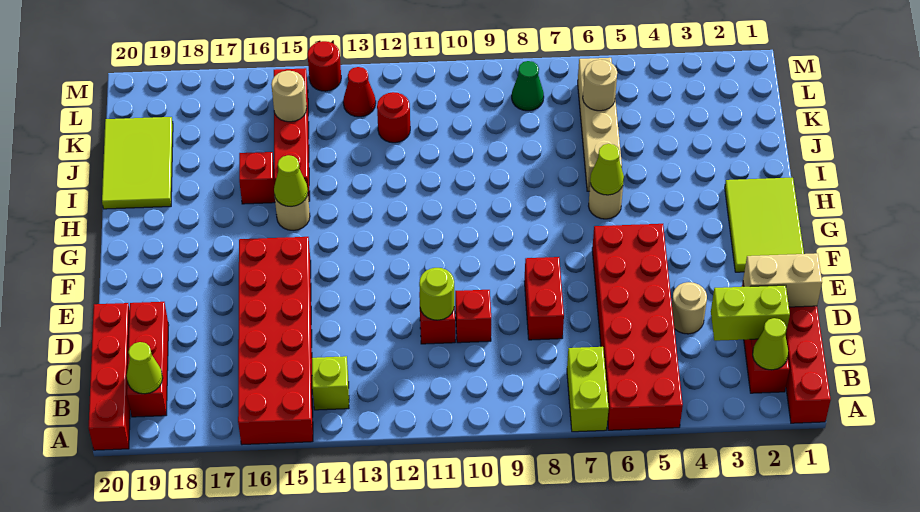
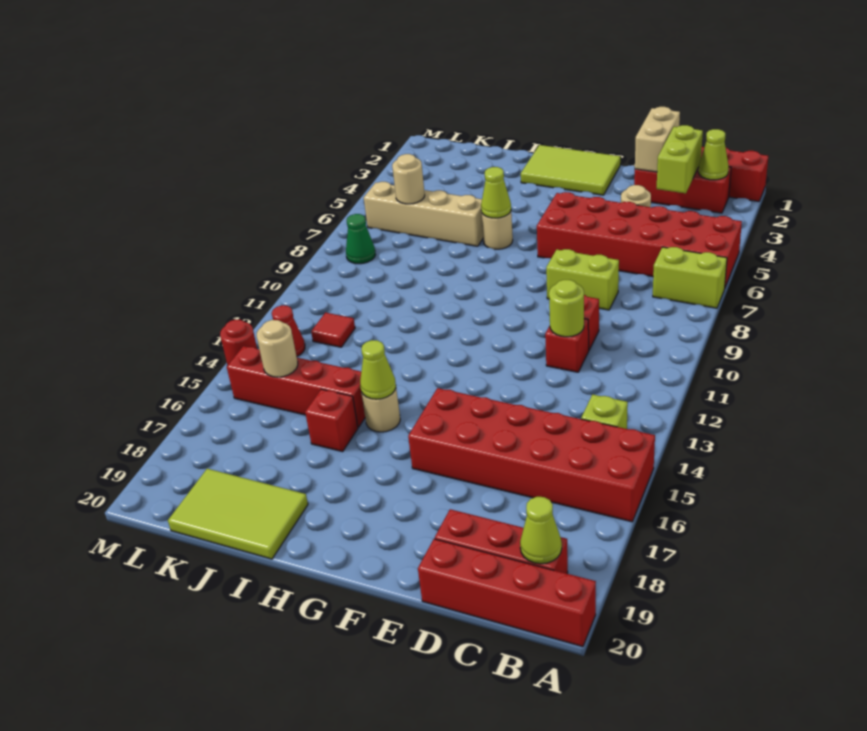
red brick D8:E8 level 1 -> lime brick D8:E8 level 1
red round brick K12 level 1 -> red tile K12 level 1

